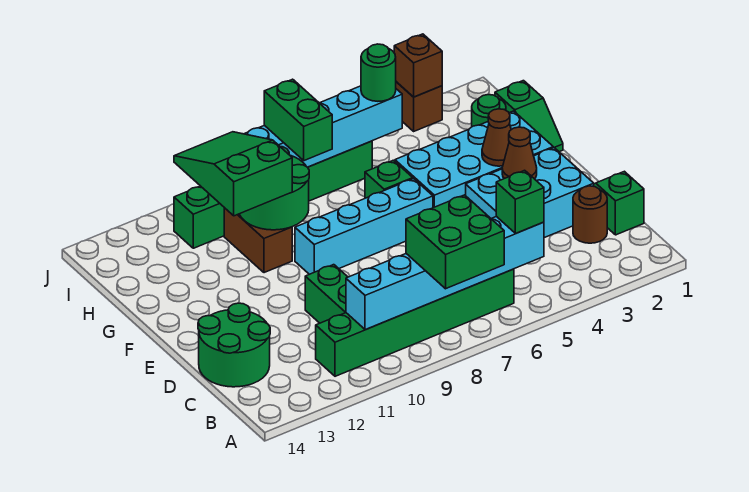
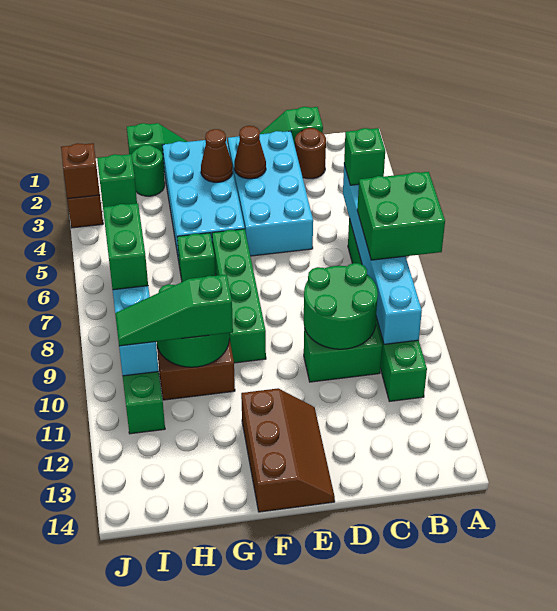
green round brick C13:D14 level 1 -> green round brick C9:D10 level 2
cyan brick D2:E4 level 1 -> cyan brick D2:E5 level 1
none -> brown slope E12:F14 level 1 top F
cyan brick F6:F9 level 1 -> green brick F6:F9 level 1
green slope G10:I11 level 3 top G -> green slope G10:I10 level 3 top G
green brick H8:I8 level 3 -> green brick I7:I8 level 3
green round brick I5 level 3 -> green brick I5 level 3

